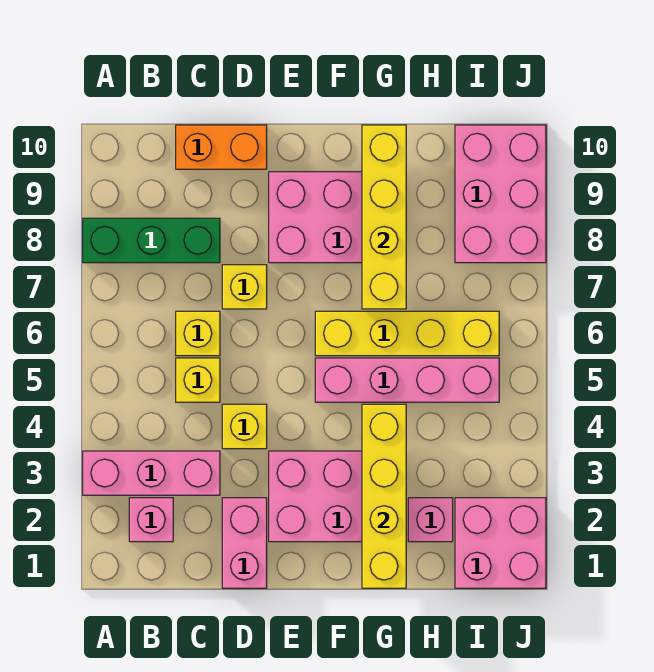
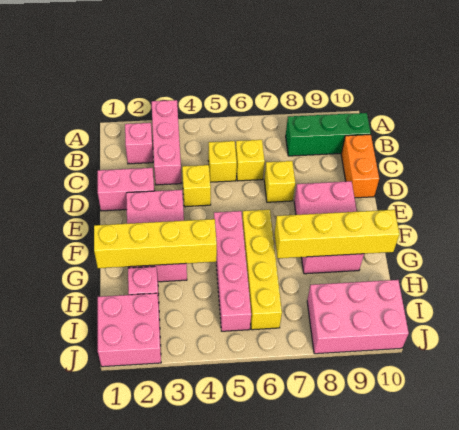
green brick A8:C8 level 1 -> green brick B8:B10 level 1

